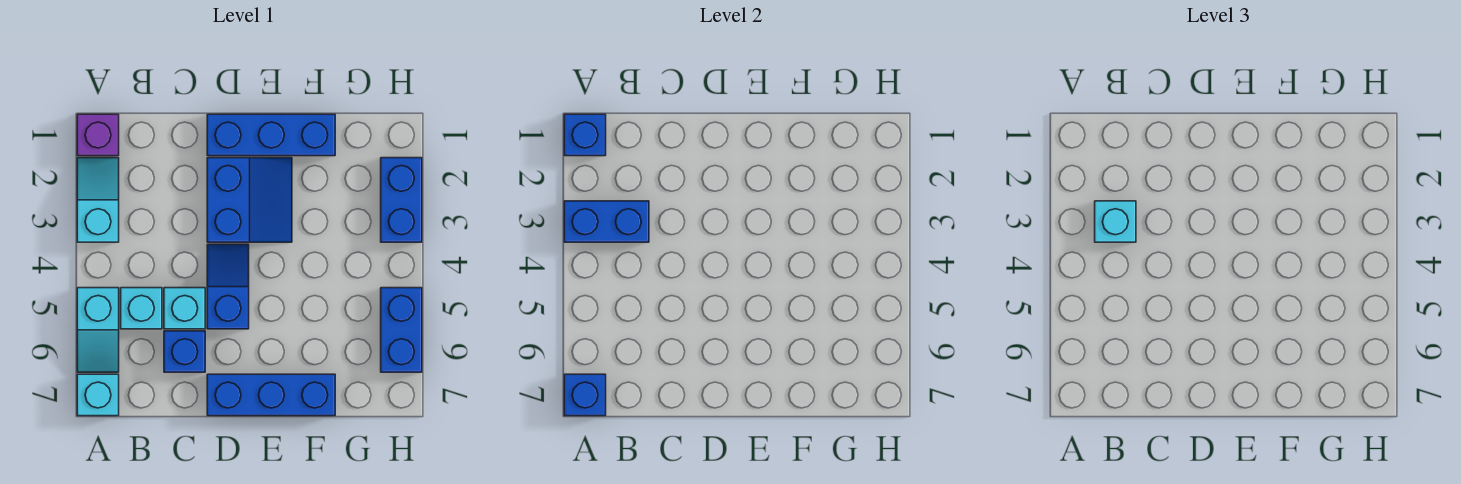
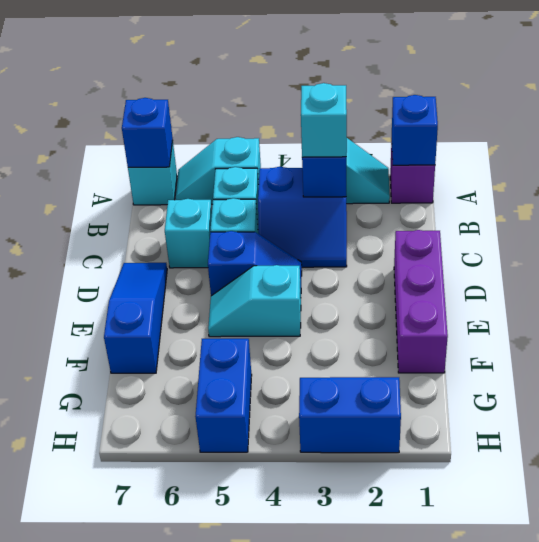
blue brick C6 level 1 -> cyan brick C6 level 1
blue brick D1:F1 level 1 -> purple brick D1:F1 level 1
blue slope D2:E3 level 1 top D -> blue slope B3:C4 level 1 top B
blue brick D7:F7 level 1 -> blue slope D7:F7 level 1 top F
none -> cyan slope E4:E5 level 1 top 4
blue brick H5:H6 level 1 -> blue brick G5:H5 level 1

